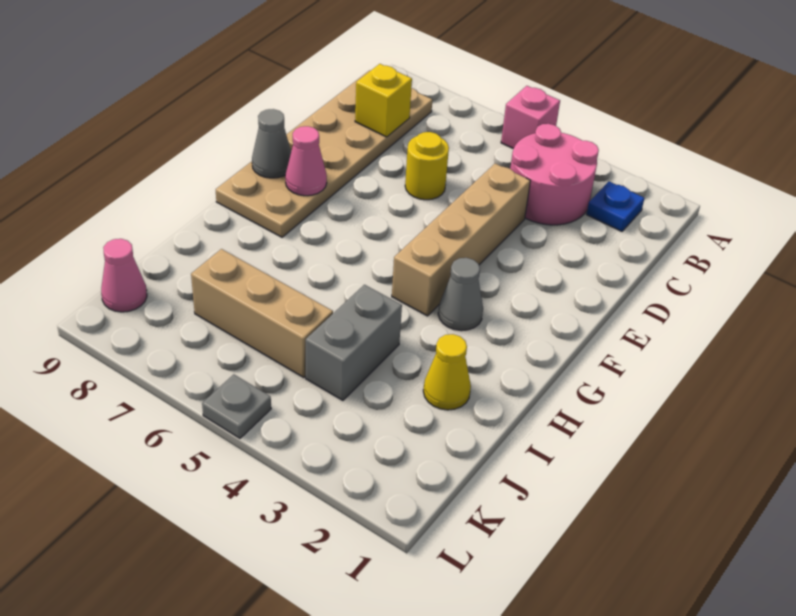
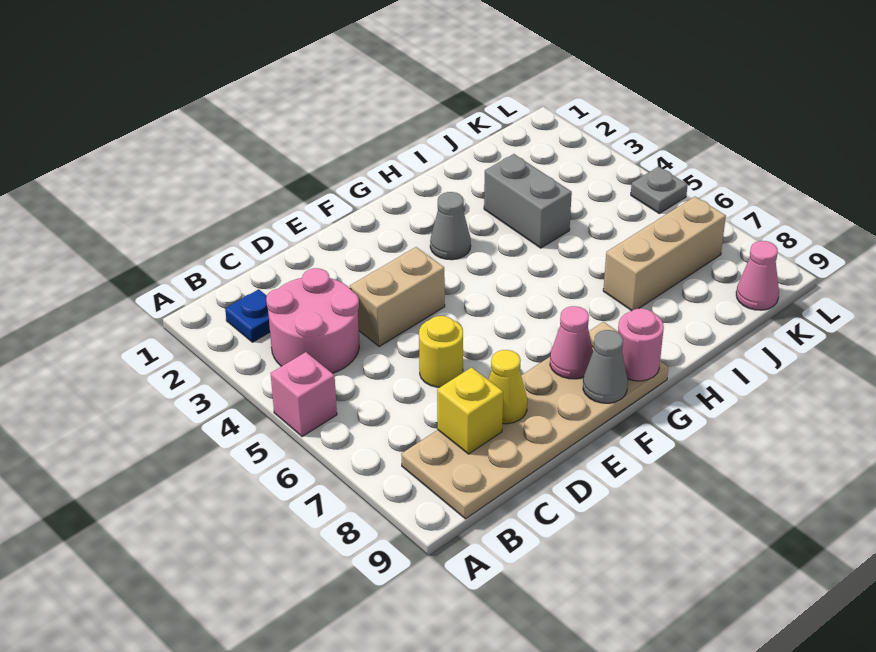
tan brick D4:G4 level 1 -> tan brick D4:E4 level 1
none -> pink round brick G9 level 2
yellow cone I2 level 1 -> yellow cone D8 level 2
grey brick I4:J4 level 1 -> grey brick I3:I4 level 1
tan brick J5:J7 level 1 -> tan brick I7:K7 level 1

